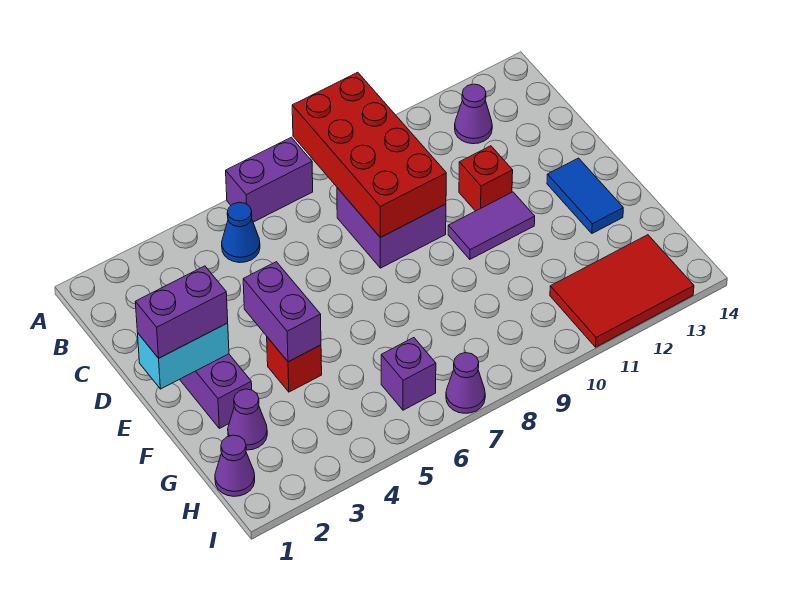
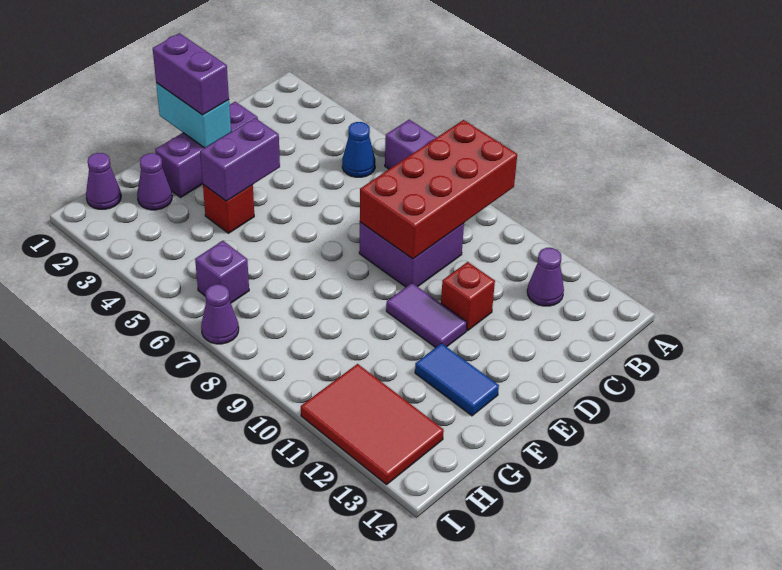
blue tile E13:F13 level 1 -> blue tile F12:F13 level 1

